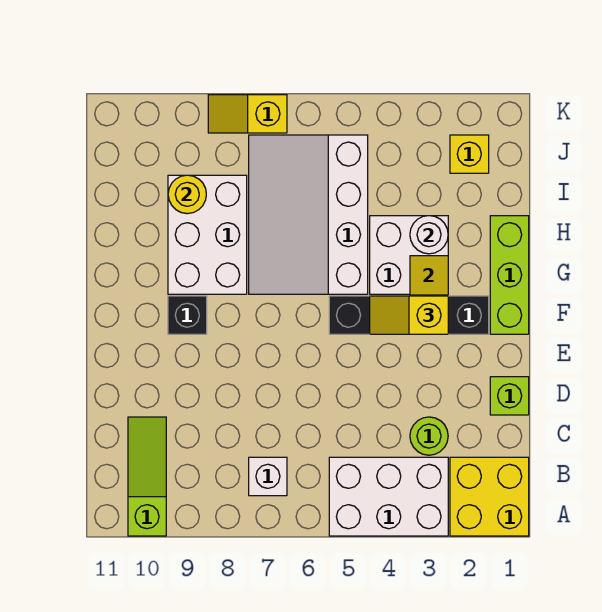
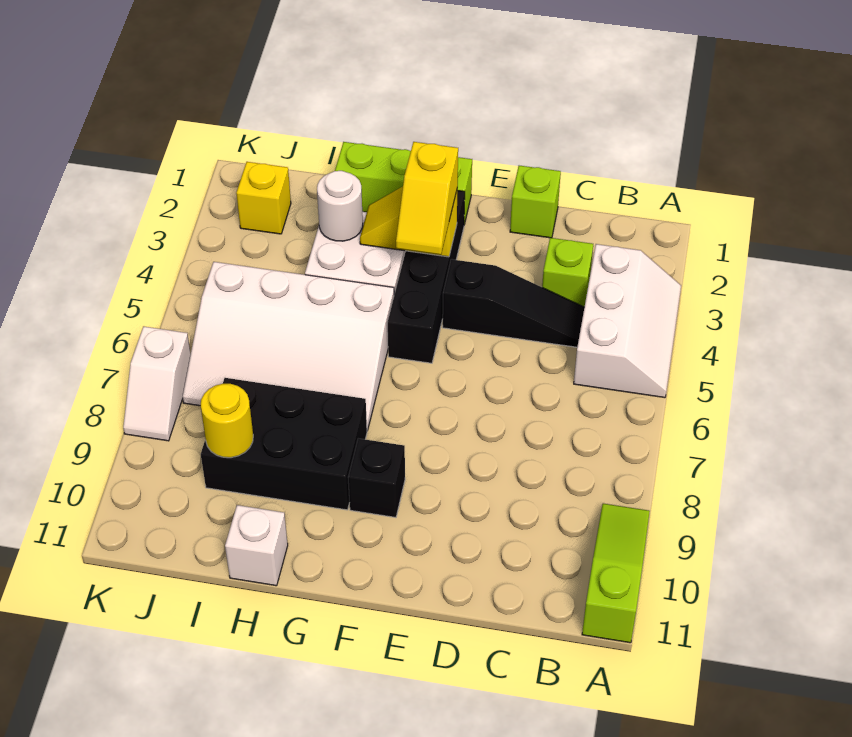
yellow brick A1:B2 level 1 -> none
white brick A3:B5 level 1 -> white slope A3:B5 level 1 top B
lime slope A10:C10 level 1 top A -> lime slope A9:A11 level 1 top 11
white brick B7 level 1 -> white brick H11 level 1
lime round brick C3 level 1 -> lime brick C3 level 1
none -> black slope C4:E4 level 1 top E
white brick G8:I9 level 1 -> black brick G8:I9 level 1
yellow slope K7:K8 level 1 top 7 -> white slope K7:K8 level 1 top 7

